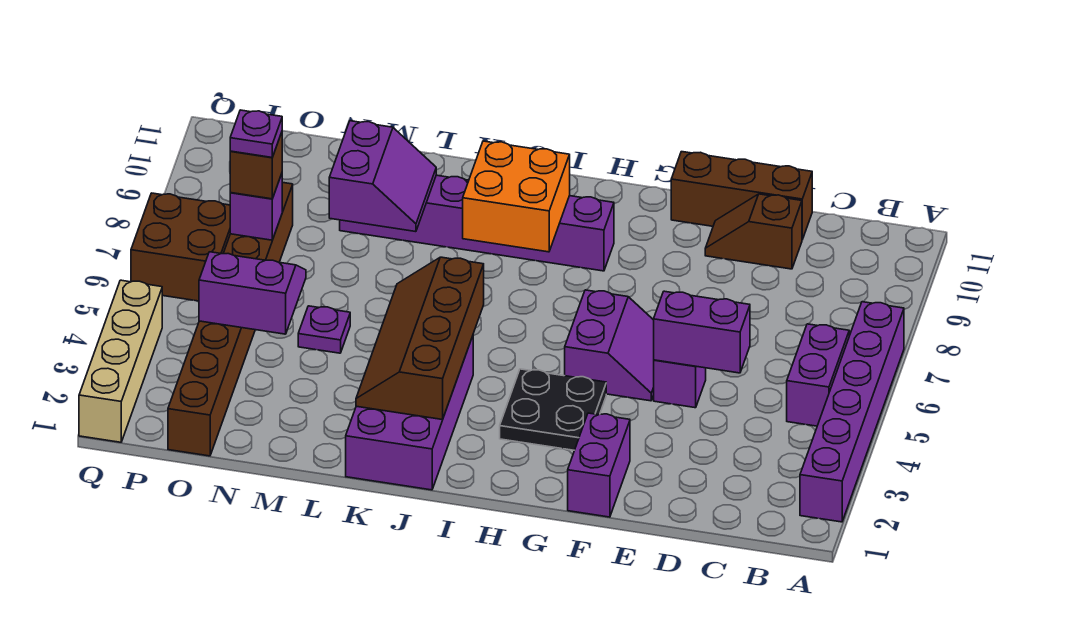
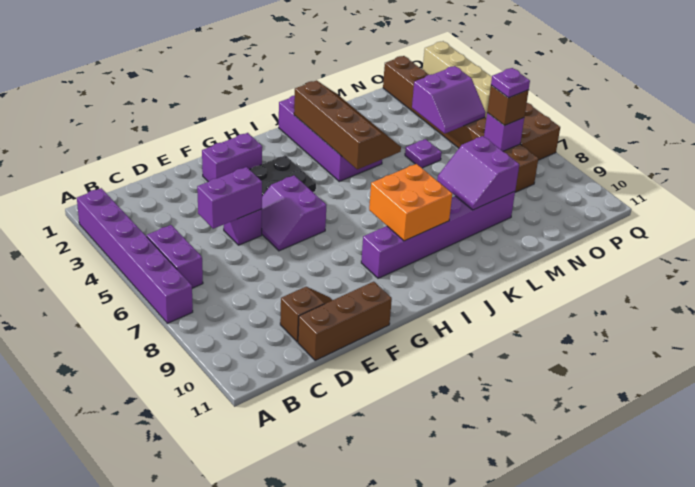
purple brick F1:F2 level 1 -> purple brick F2:G2 level 1

